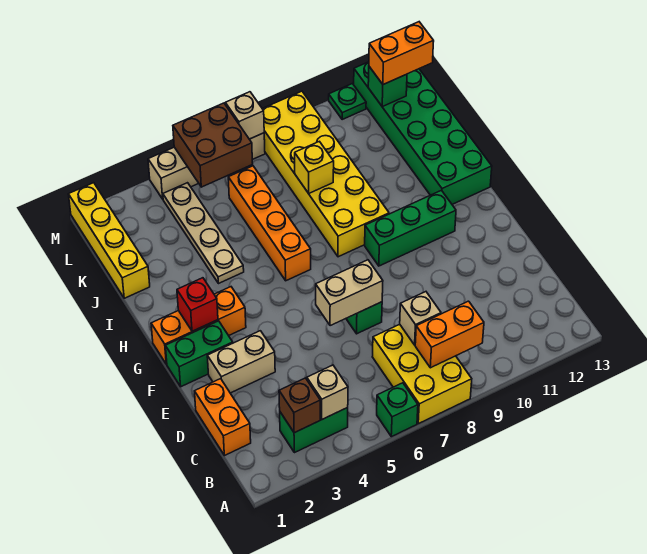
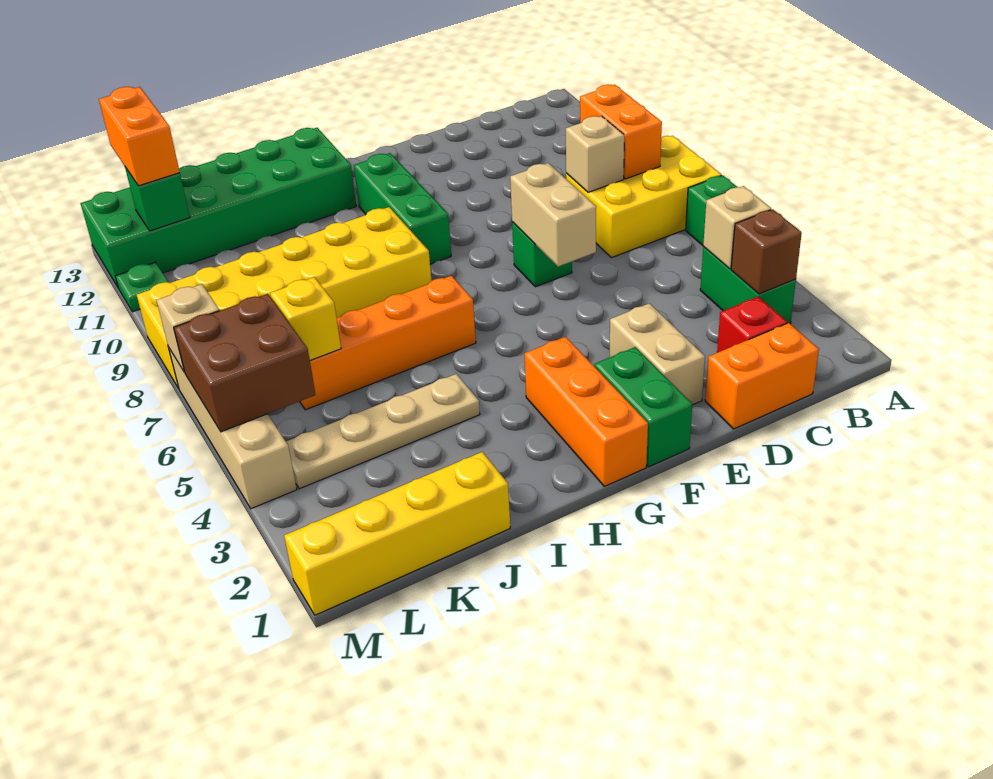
red brick G2 level 2 -> red brick C2 level 1
yellow brick J8 level 2 -> yellow brick K6 level 2

